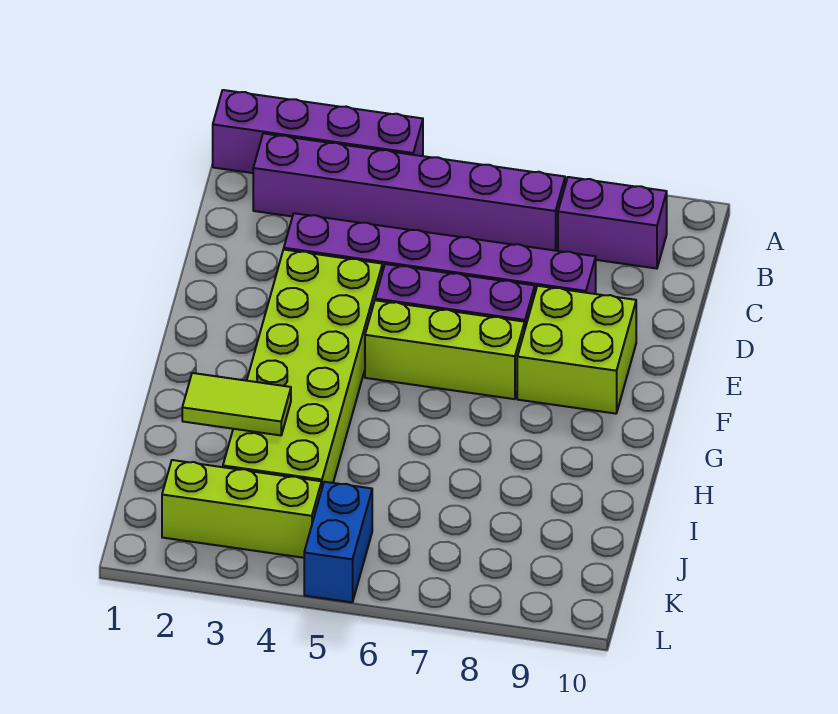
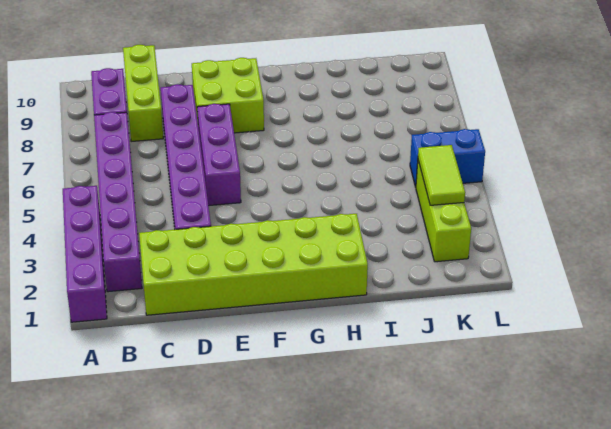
lime brick E3:J4 level 1 -> lime brick C1:H2 level 1
lime brick F5:F7 level 1 -> lime brick C8:C10 level 1
lime tile I2:I3 level 2 -> lime tile K3:K4 level 2

